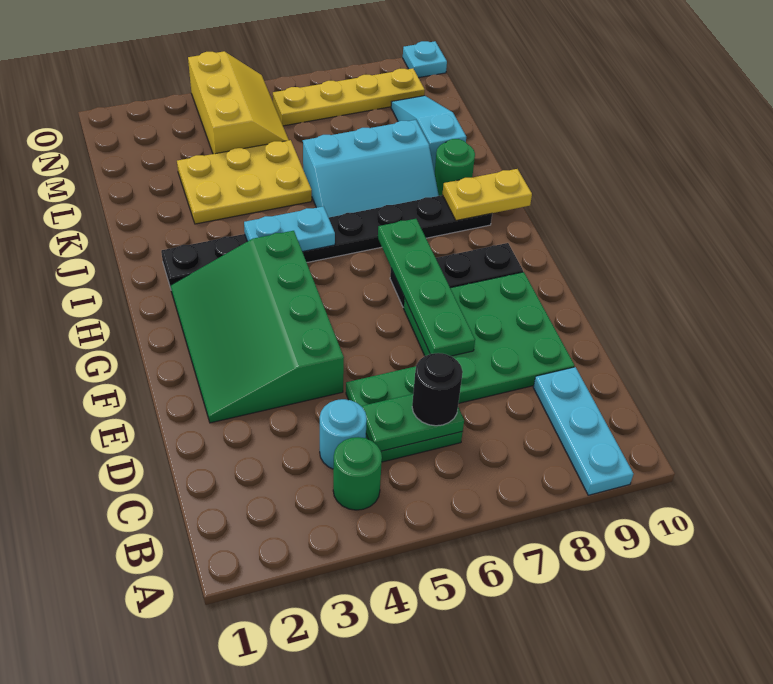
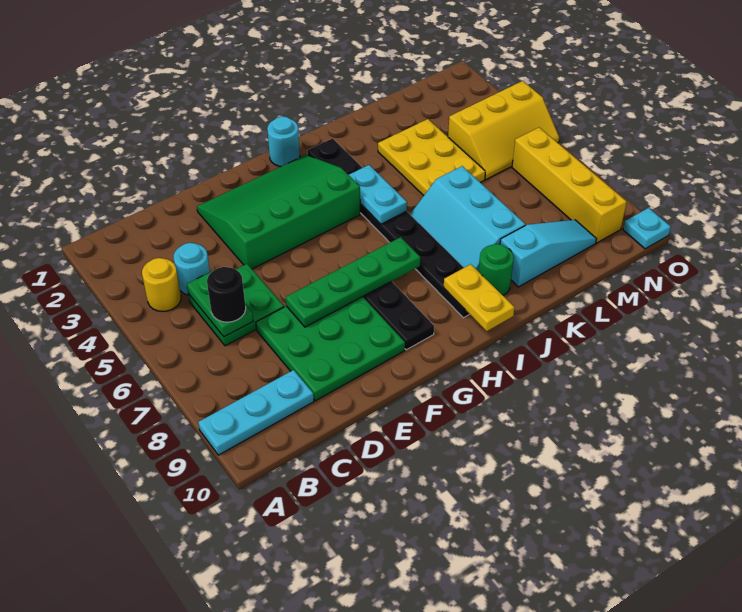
green round brick B4 level 1 -> yellow round brick B4 level 1
none -> cyan round brick H1 level 1
yellow plate N6:N9 level 1 -> yellow brick N6:N9 level 1

